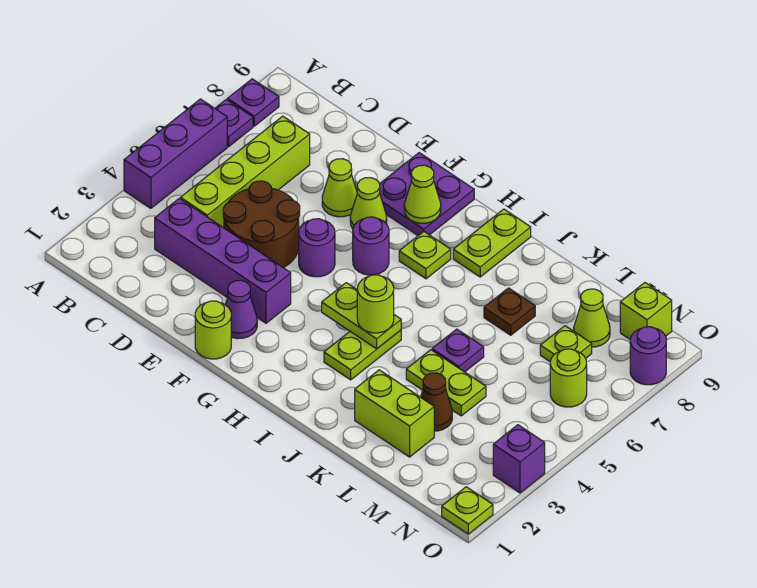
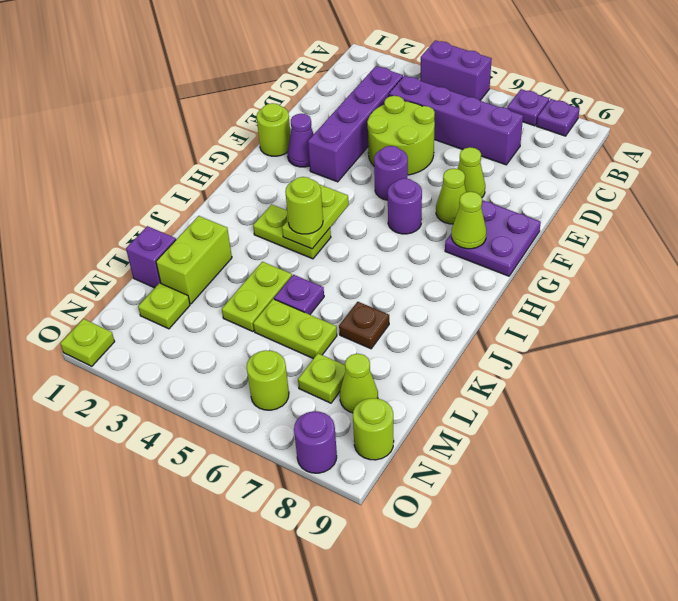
purple brick A4:A6 level 1 -> purple brick A4:A5 level 1
lime brick C4:C7 level 1 -> purple brick C4:C7 level 1
brown round brick D4:E5 level 1 -> lime round brick D4:E5 level 1
lime plate H7 level 1 -> lime plate M2 level 1
lime plate I8:I9 level 1 -> lime plate L5:L6 level 1
brown cone L3 level 1 -> none
lime brick N9 level 1 -> lime round brick N9 level 1
purple brick O3 level 1 -> purple brick L1 level 1

